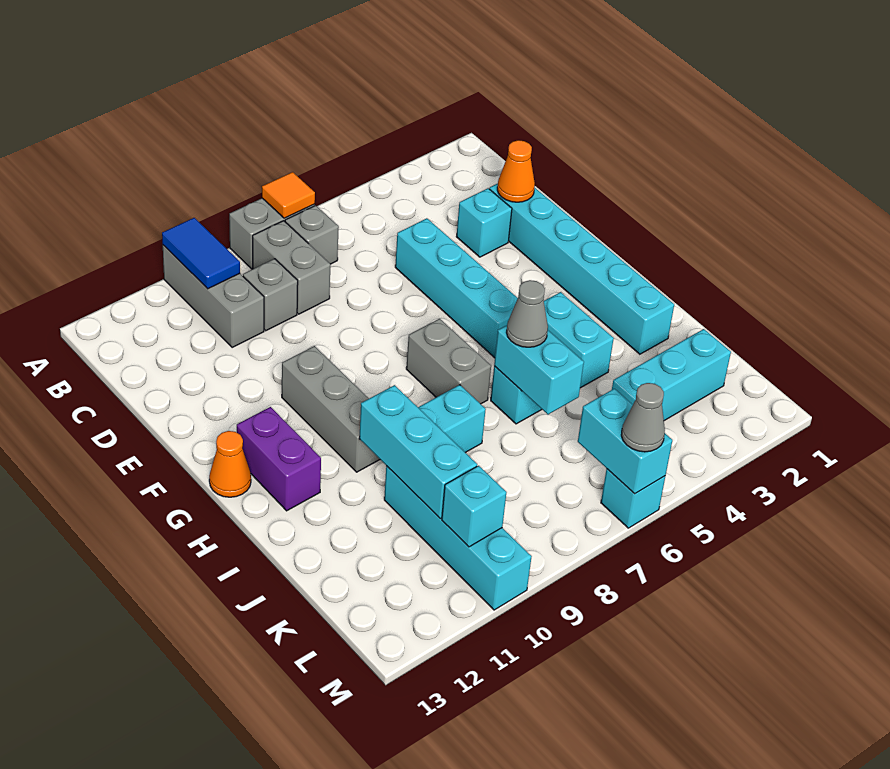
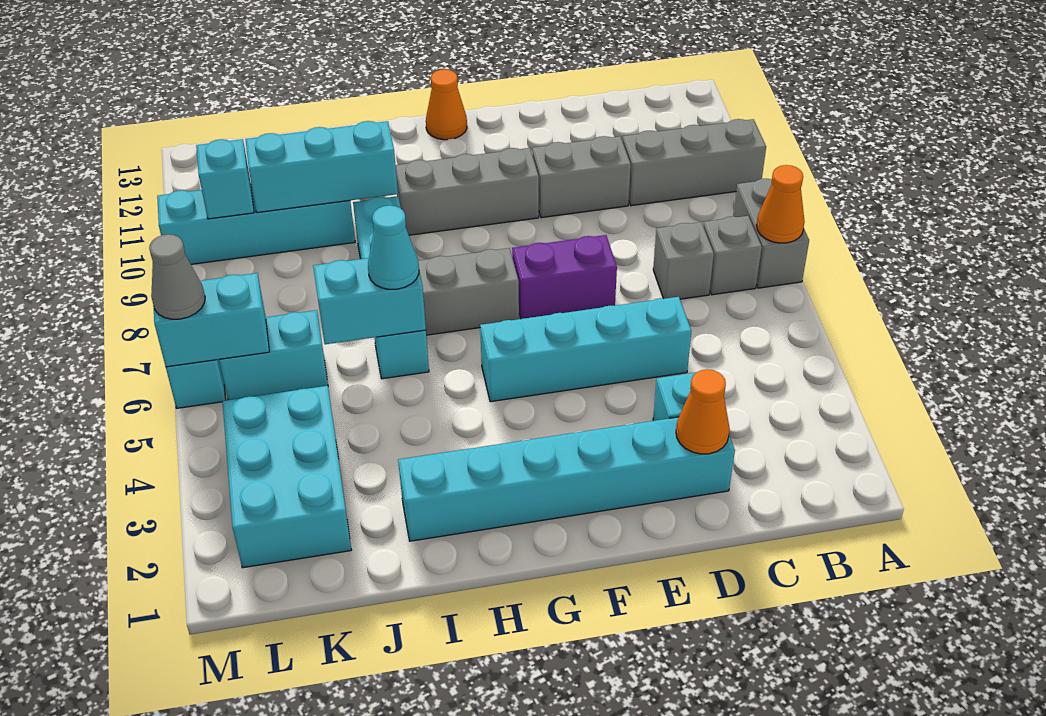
orange tile A7 level 2 -> orange cone A7 level 2
blue tile A10:B10 level 2 -> none
grey brick B8:C8 level 1 -> grey brick D10:E10 level 1
grey brick C9 level 1 -> grey brick C7 level 1
purple brick G12:H12 level 1 -> purple brick E7:F7 level 1
cyan brick H4:I4 level 1 -> cyan brick K6:L6 level 1
grey cone I6 level 3 -> cyan cone I6 level 3
cyan brick K2:K4 level 1 -> cyan brick K2:L4 level 1

